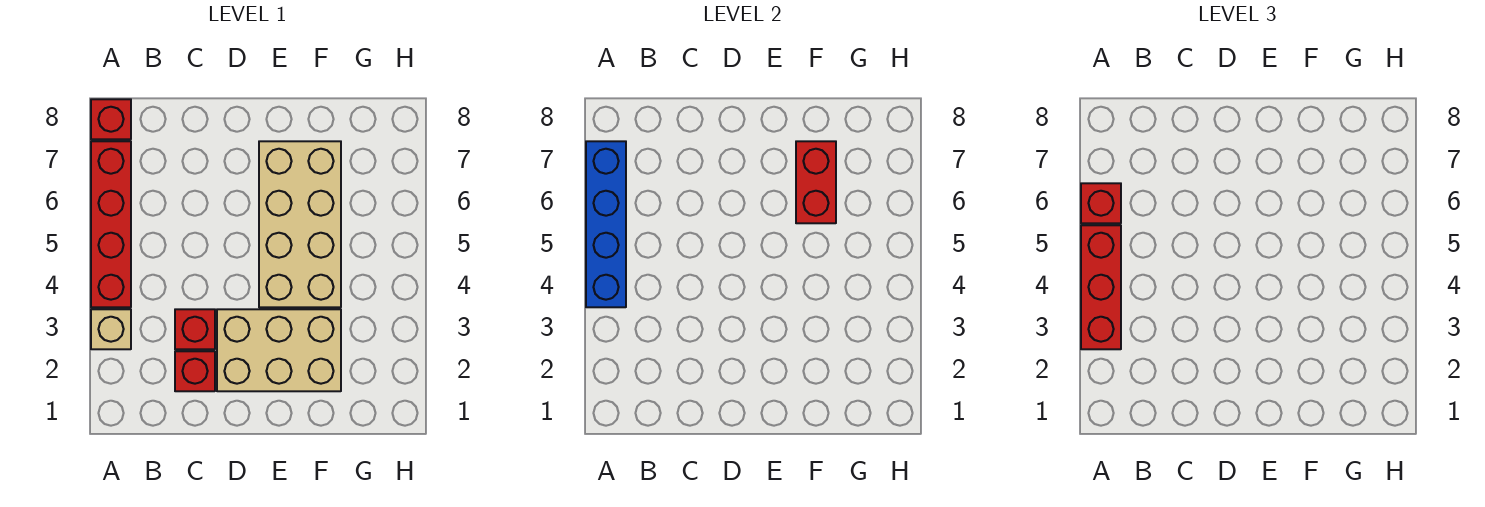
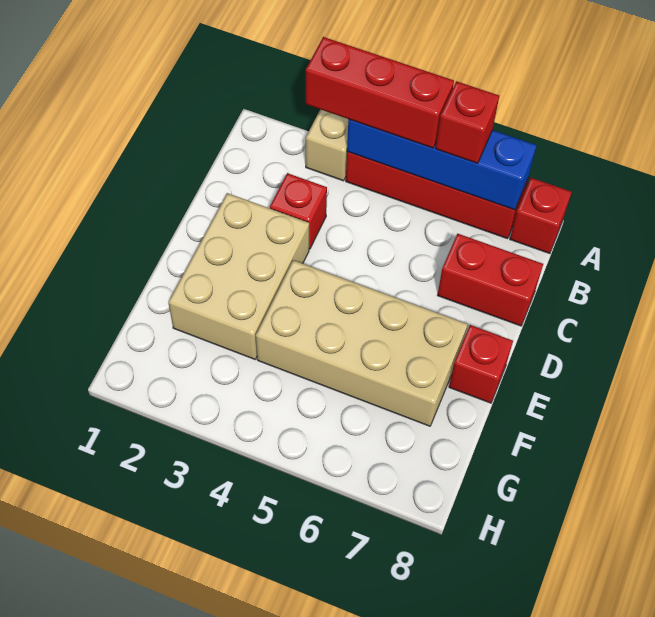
red brick C2 level 1 -> red brick E8 level 1
red brick F6:F7 level 2 -> red brick C7:C8 level 1

